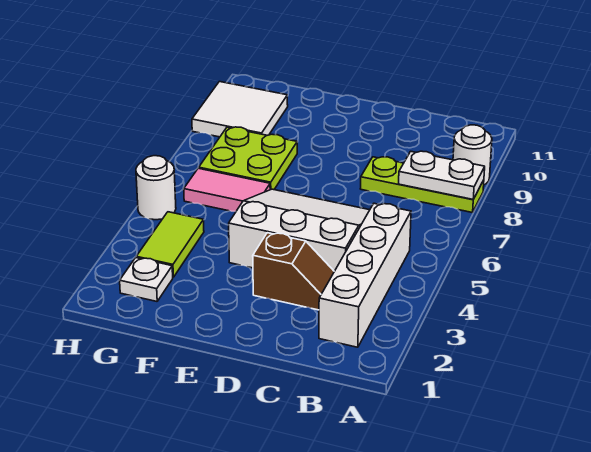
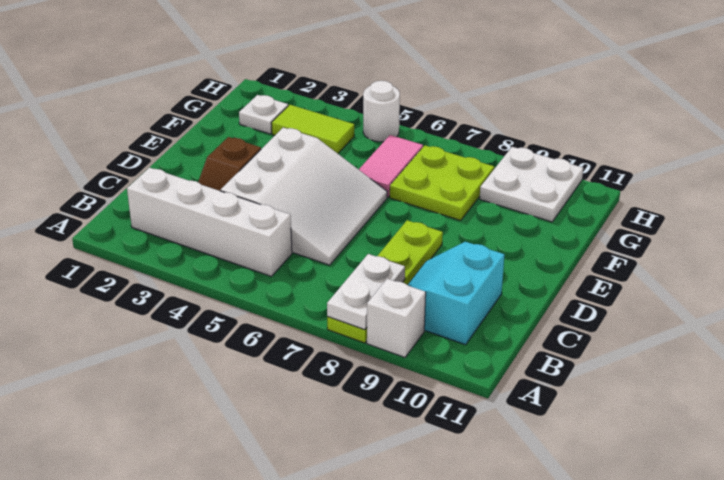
lime plate A8:C8 level 1 -> lime plate A8:D8 level 1
white round brick A9 level 1 -> white brick A9 level 1
none -> cyan slope B9:C10 level 1 top 10
white tile G9:H10 level 1 -> white plate G9:H10 level 1

